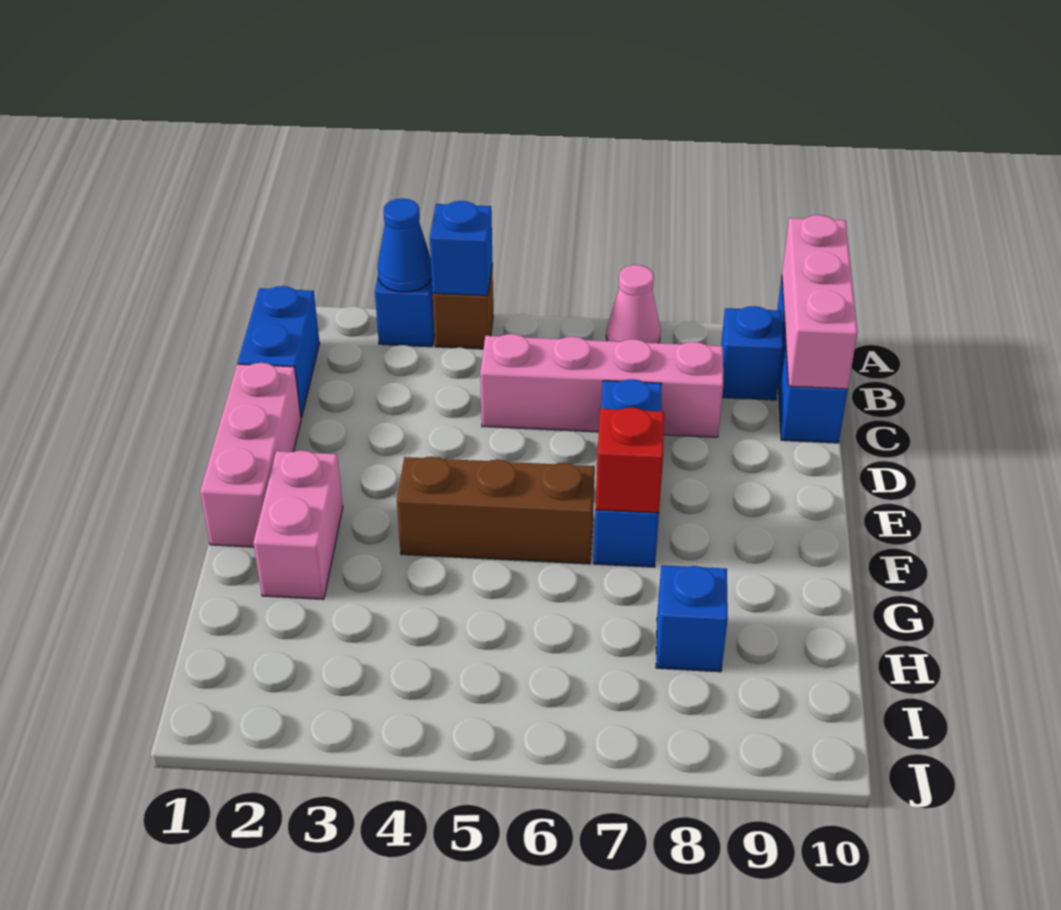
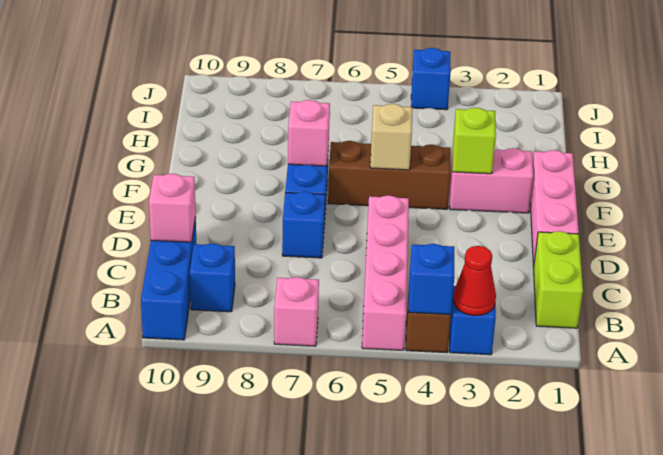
blue cone A3 level 2 -> red cone A3 level 2
pink cone A7 level 1 -> pink brick A7 level 1
pink brick A10:C10 level 2 -> pink brick C10 level 2
blue brick B1:C1 level 1 -> lime brick B1:C1 level 1
pink brick C5:C8 level 1 -> pink brick A5:D5 level 1
pink brick F2:G2 level 1 -> pink brick F2:F3 level 1
none -> lime brick F3 level 2
none -> tan brick F5 level 2
red brick F7 level 2 -> pink brick F7 level 2
blue brick H8 level 1 -> blue brick J4 level 1

